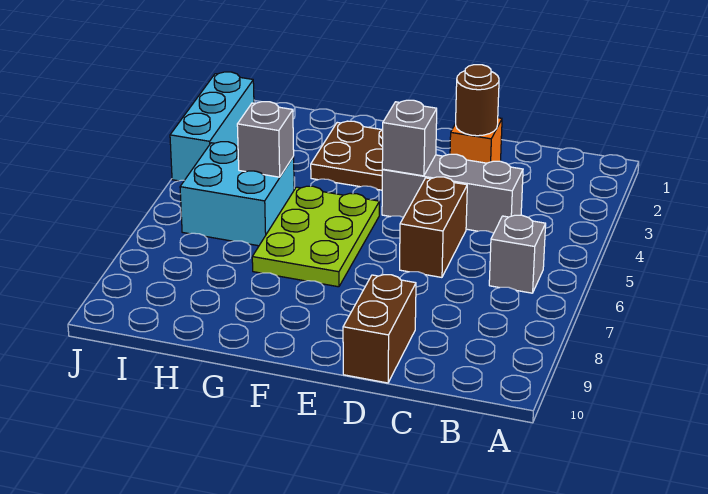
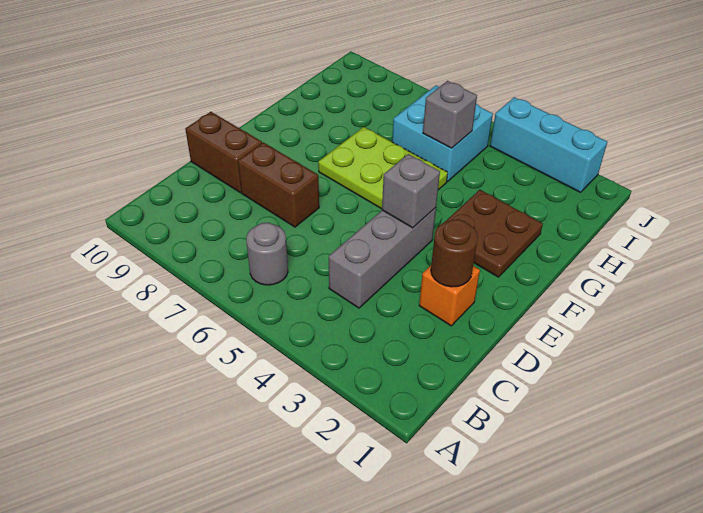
grey brick B6 level 1 -> grey round brick B6 level 1
brown brick D5:D6 level 1 -> brown brick D7:D8 level 1

